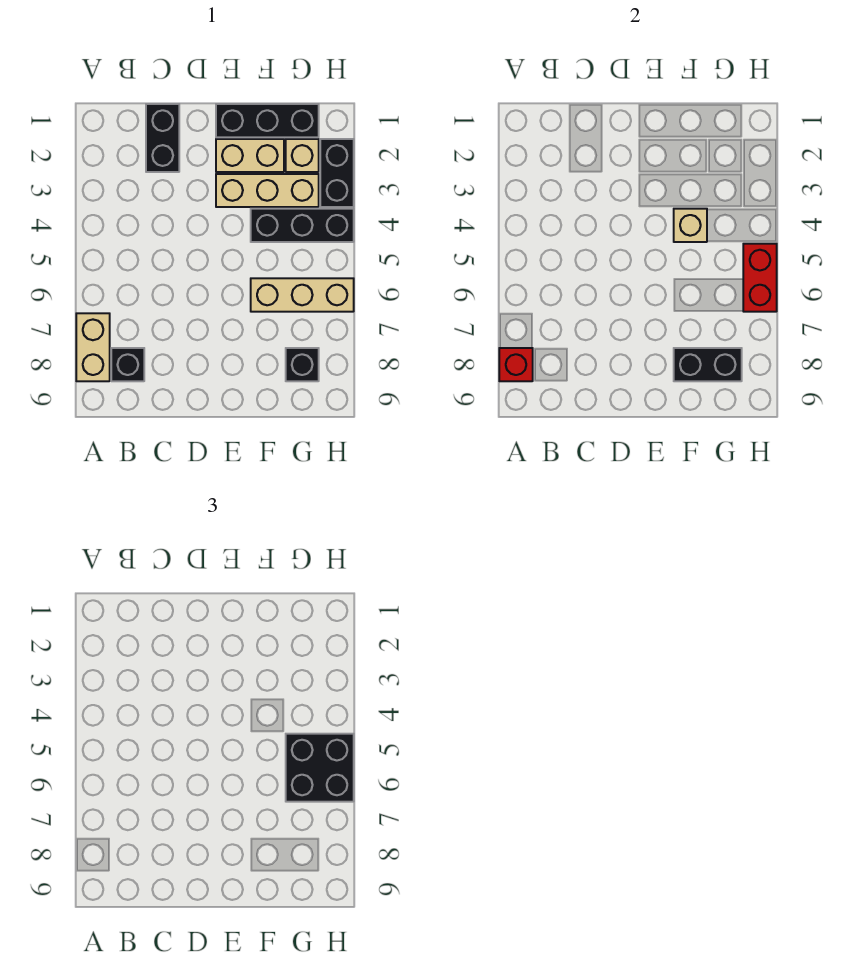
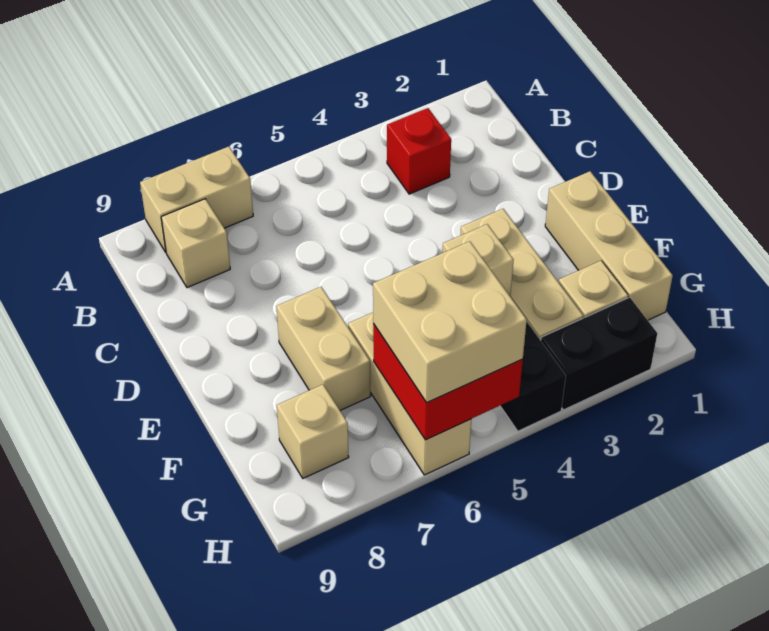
red brick A8 level 2 -> red brick B3 level 1
black brick B8 level 1 -> tan brick B8 level 1
black brick C1:C2 level 1 -> none
black brick E1:G1 level 1 -> tan brick E1:G1 level 1
tan brick E2:F2 level 1 -> tan brick E7:F7 level 1
black brick F8:G8 level 2 -> none
black brick G5:H6 level 3 -> tan brick G5:H6 level 3
black brick G8 level 1 -> tan brick G8 level 1
red brick H5:H6 level 2 -> red brick G5:H6 level 2

